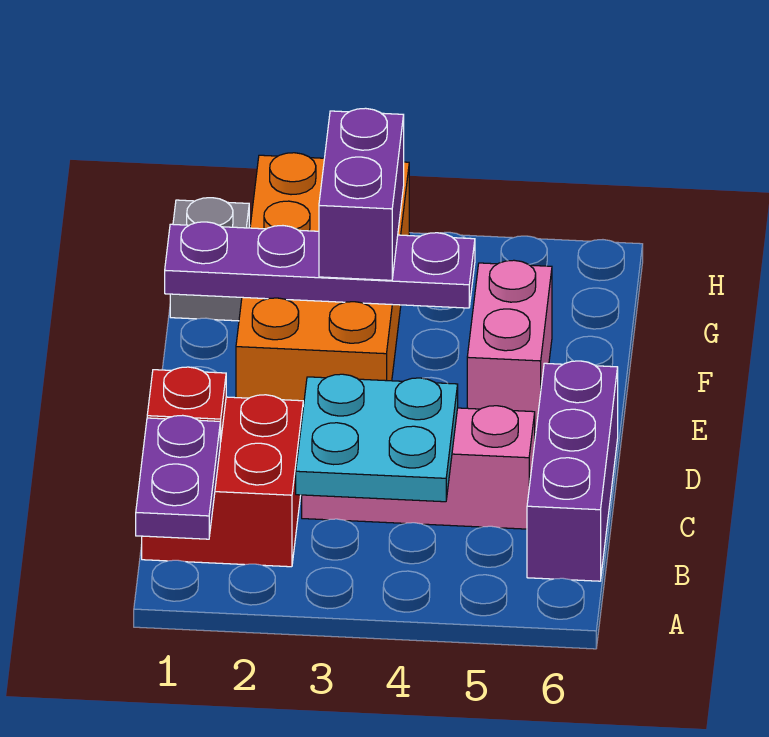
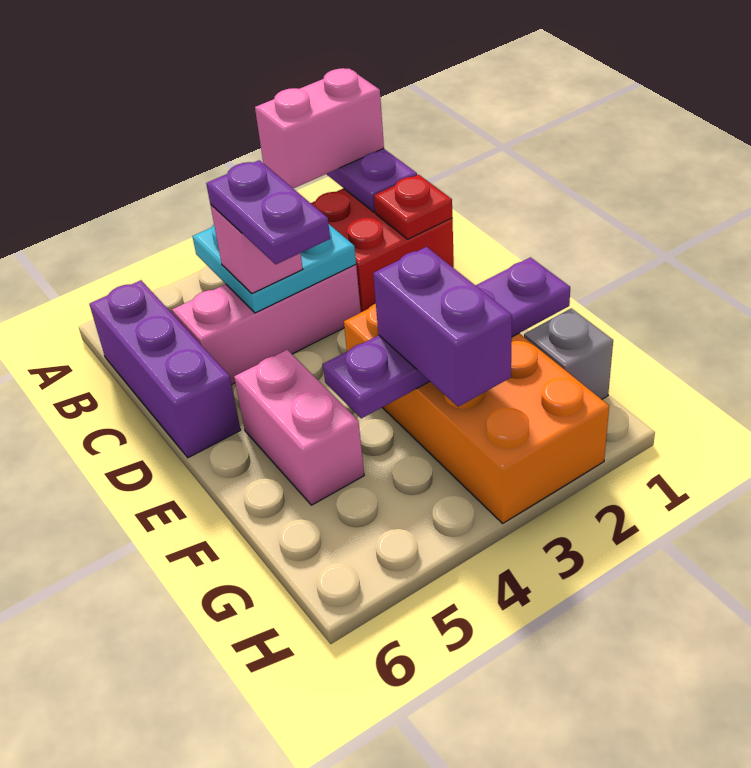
none -> pink brick A1:A2 level 3
none -> pink brick C4 level 3
none -> purple plate C4:D4 level 4

